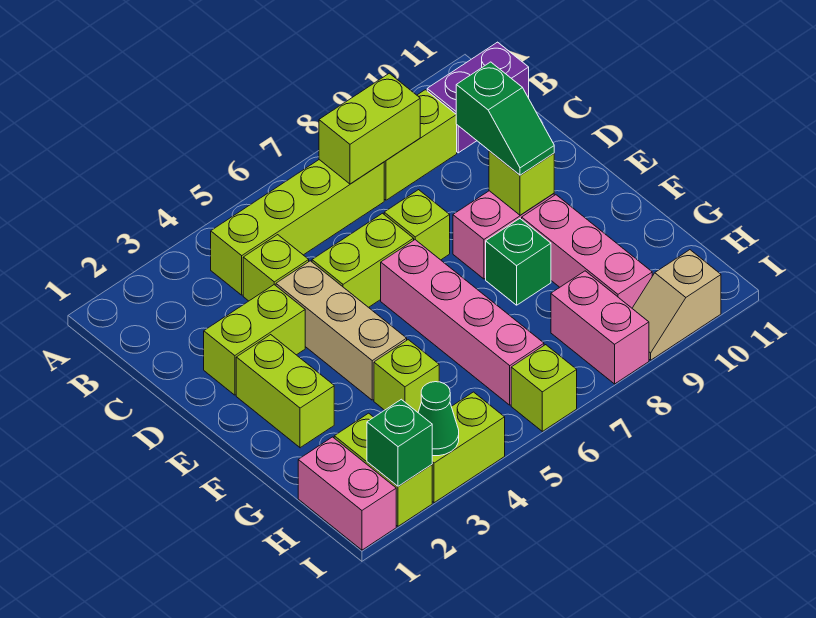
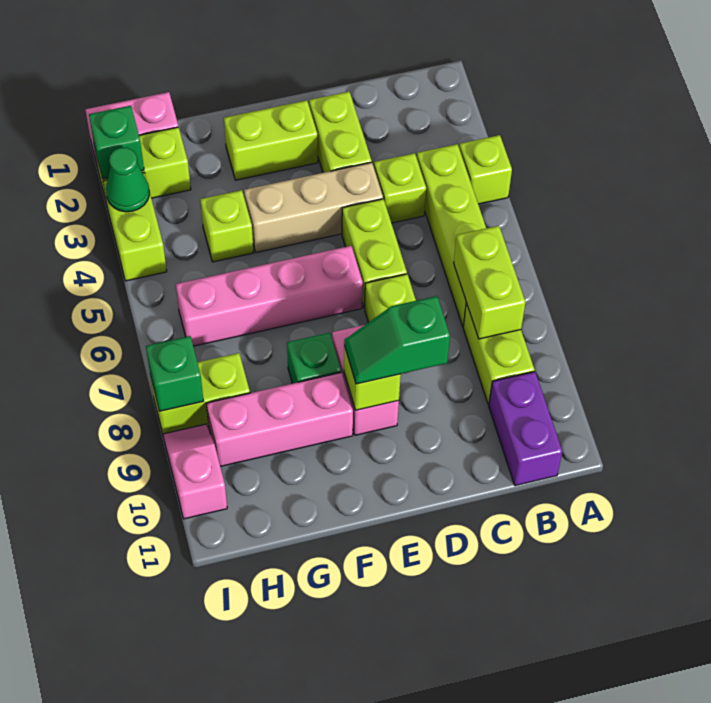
pink brick H8:I8 level 1 -> lime brick H8:I8 level 1
lime brick I6 level 1 -> lime brick A4 level 1
none -> green brick I8 level 2
tan slope I9:I10 level 1 top 10 -> pink slope I9:I10 level 1 top 10

